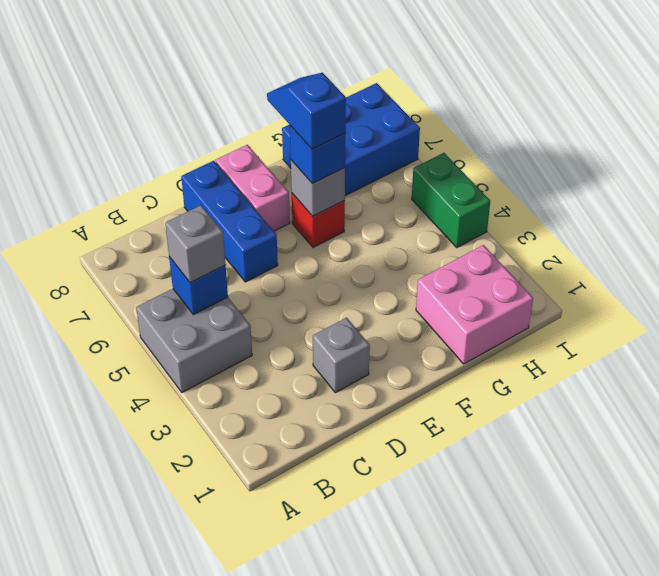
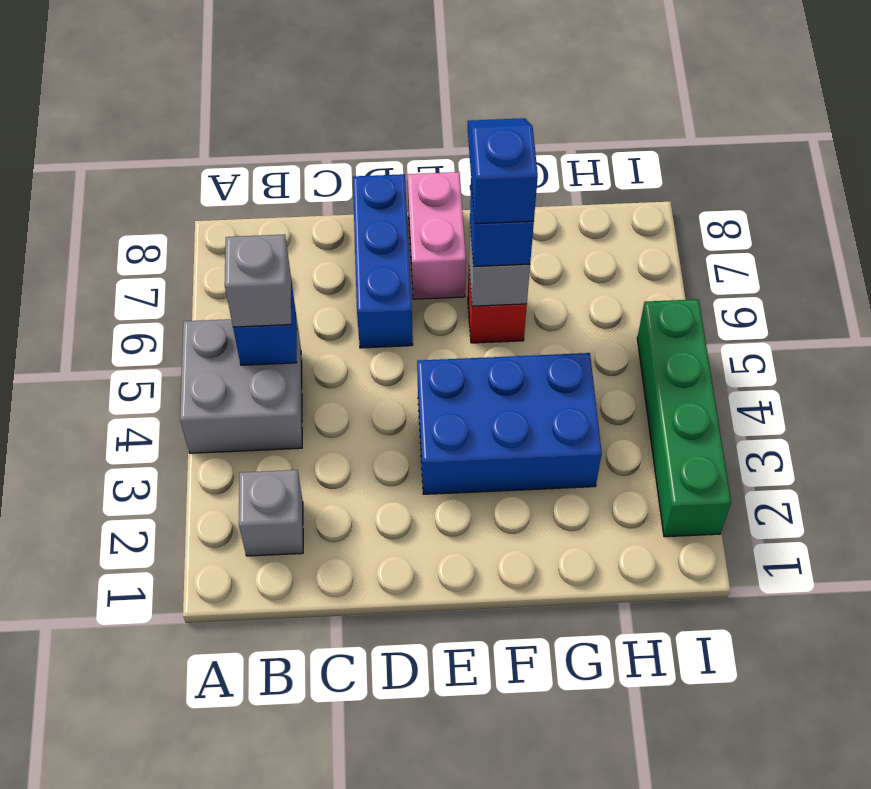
grey brick D2 level 1 -> grey brick B2 level 1
pink brick G1:H2 level 1 -> none
blue brick G7:I8 level 1 -> blue brick E3:G4 level 1
green brick I4:I5 level 1 -> green brick I2:I5 level 1

